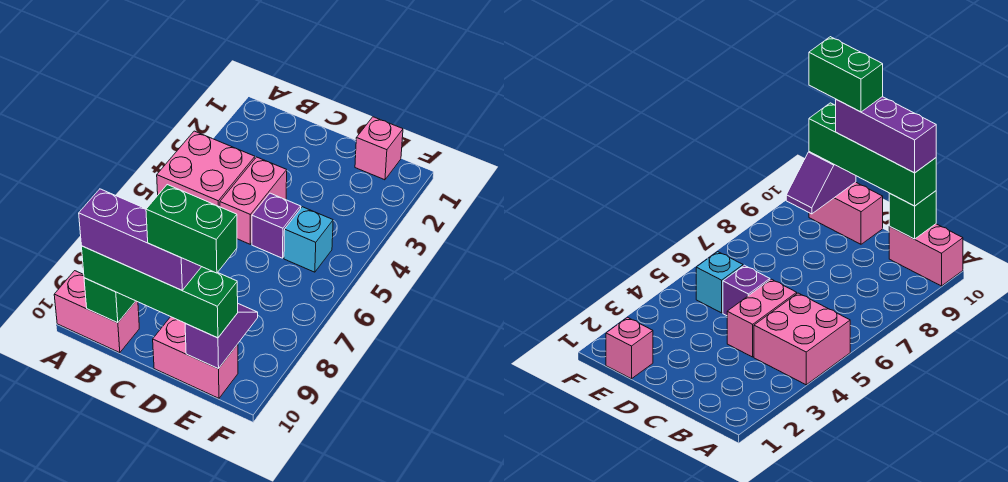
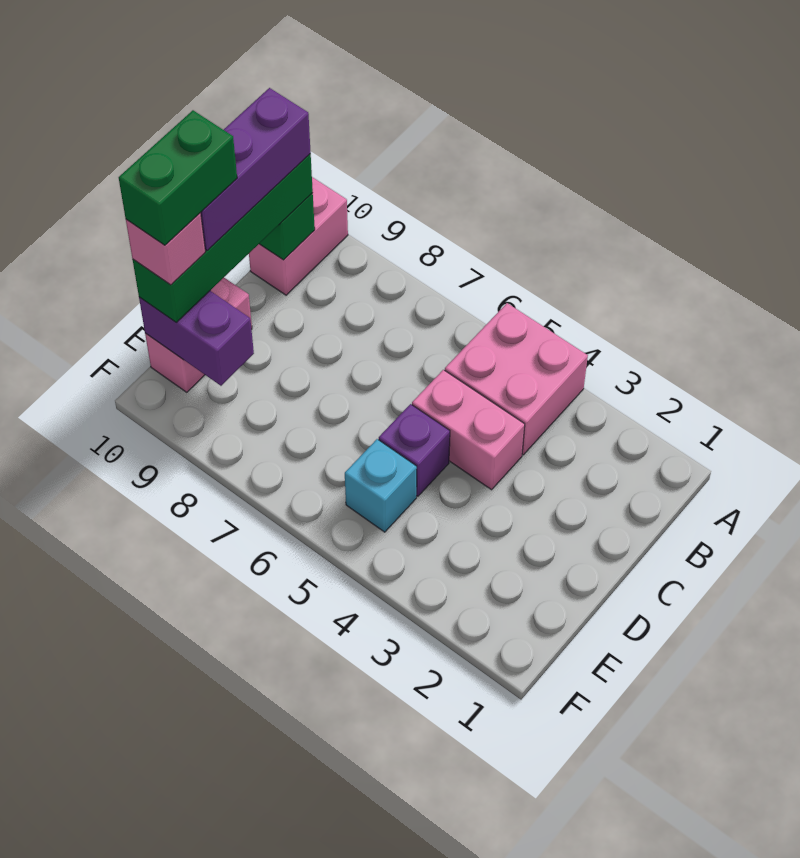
pink brick E1 level 1 -> pink brick E10 level 4
purple slope E9:E10 level 2 top 10 -> purple brick E9:E10 level 2

